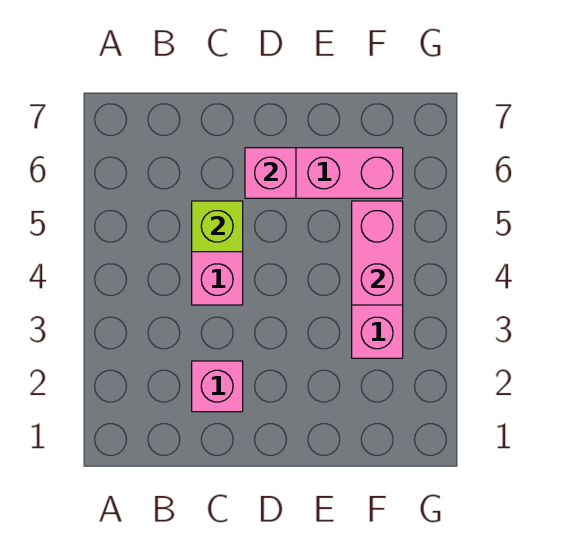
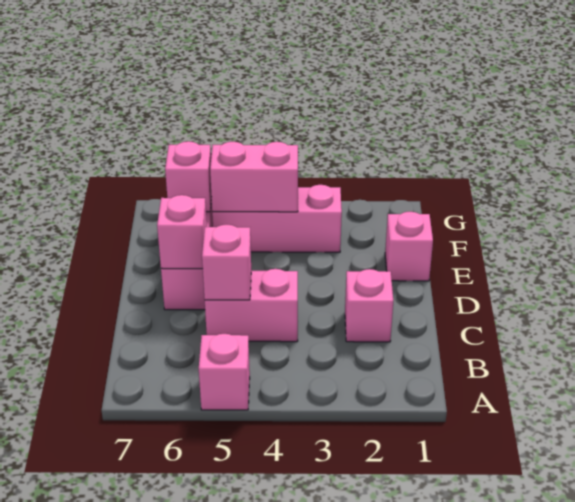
none -> pink brick A5 level 1
lime brick C5 level 2 -> pink brick C5 level 2
none -> pink brick E1 level 1
none -> pink brick F6 level 2

